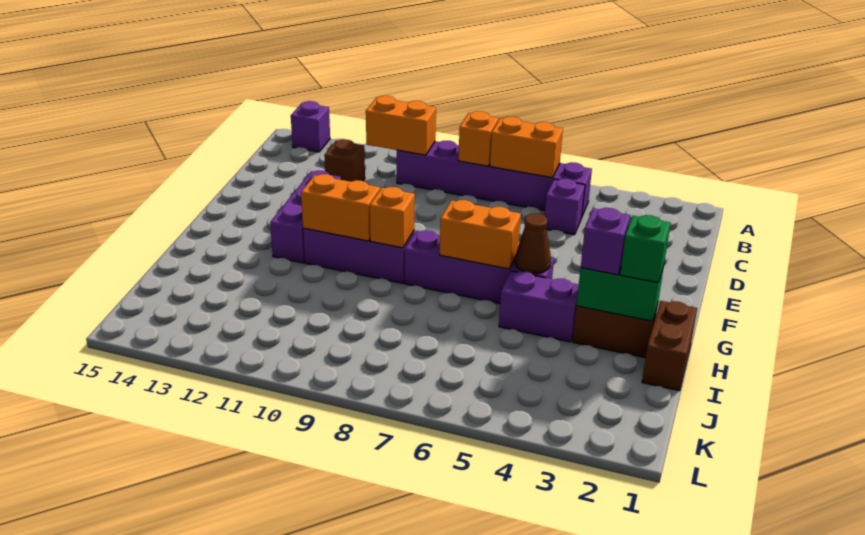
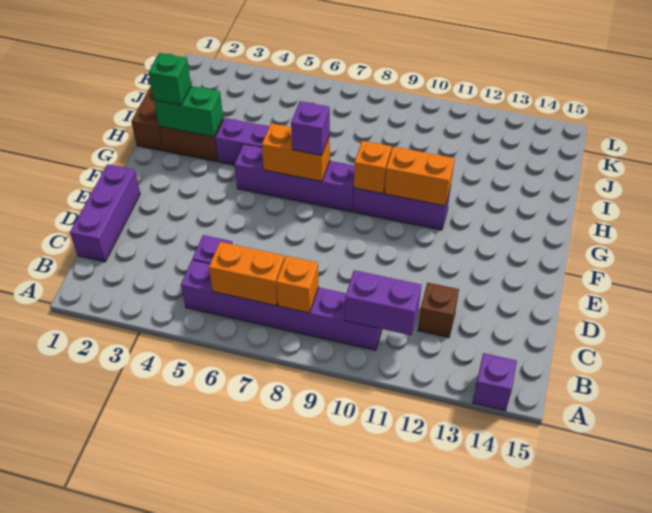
orange brick B10:B11 level 2 -> purple brick B10:B11 level 2
purple brick E12:G12 level 1 -> purple brick C1:E1 level 1
brown cone G5 level 2 -> none
purple brick H3 level 3 -> purple brick G7 level 3

